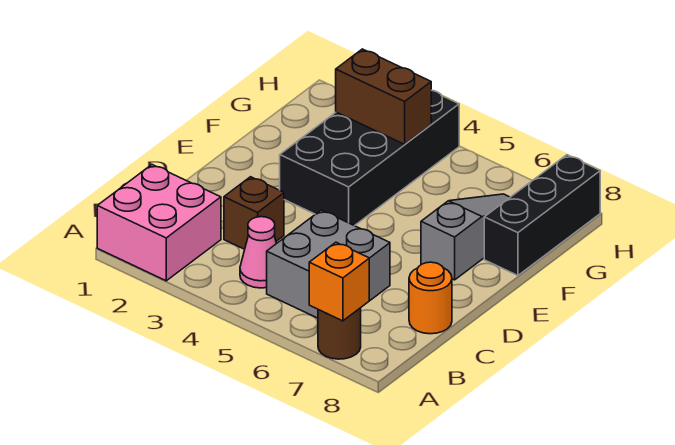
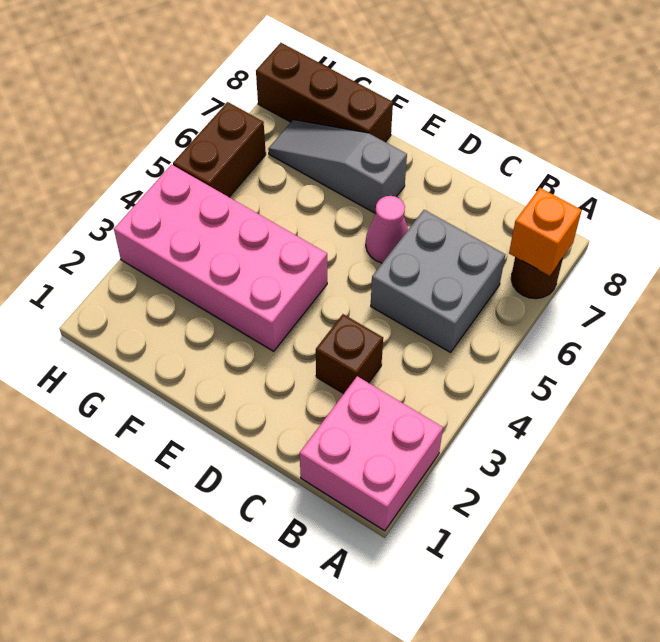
pink cone B4 level 1 -> pink cone D6 level 1
orange round brick C8 level 1 -> none
black brick E3:H4 level 1 -> pink brick E3:H4 level 1
black brick F8:H8 level 1 -> brown brick F8:H8 level 1
brown brick G3:G4 level 2 -> brown brick H5:H6 level 1

